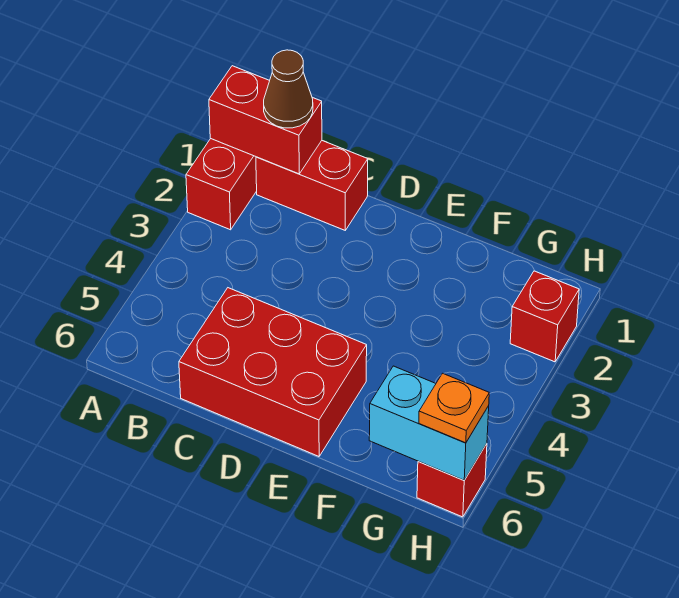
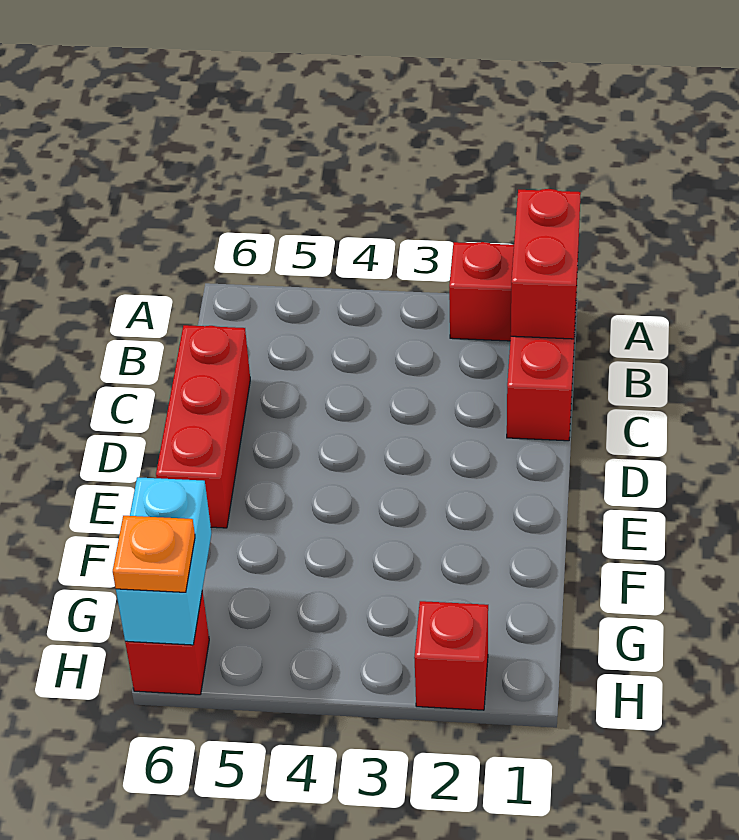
brown cone B1 level 3 -> none
red brick C5:E6 level 1 -> red brick C6:E6 level 1

